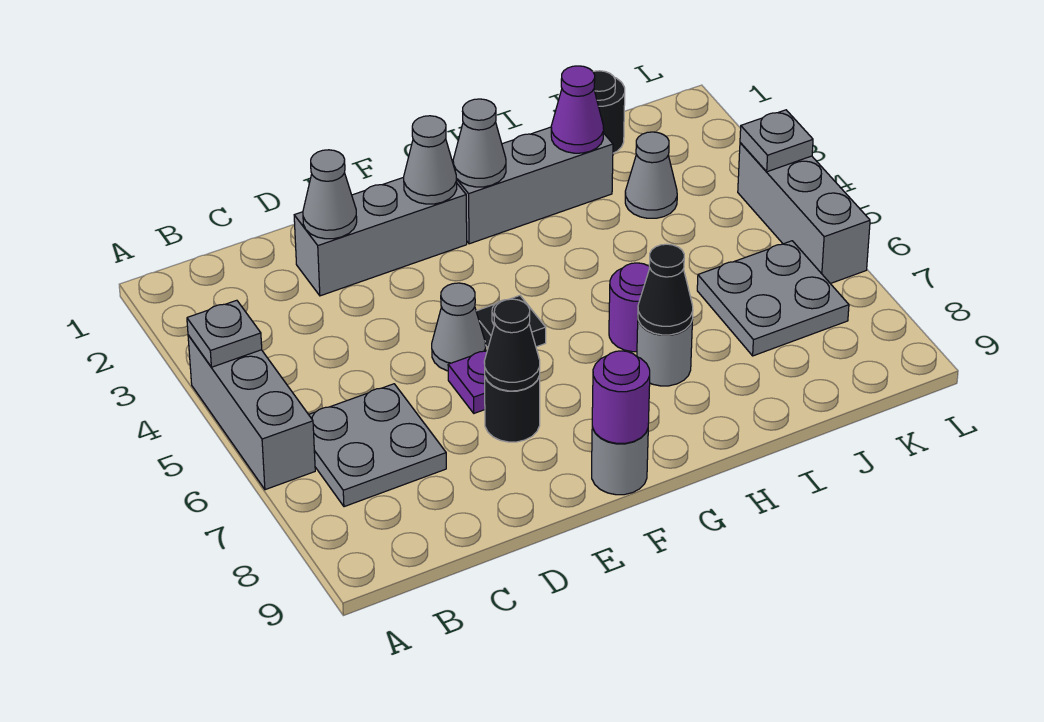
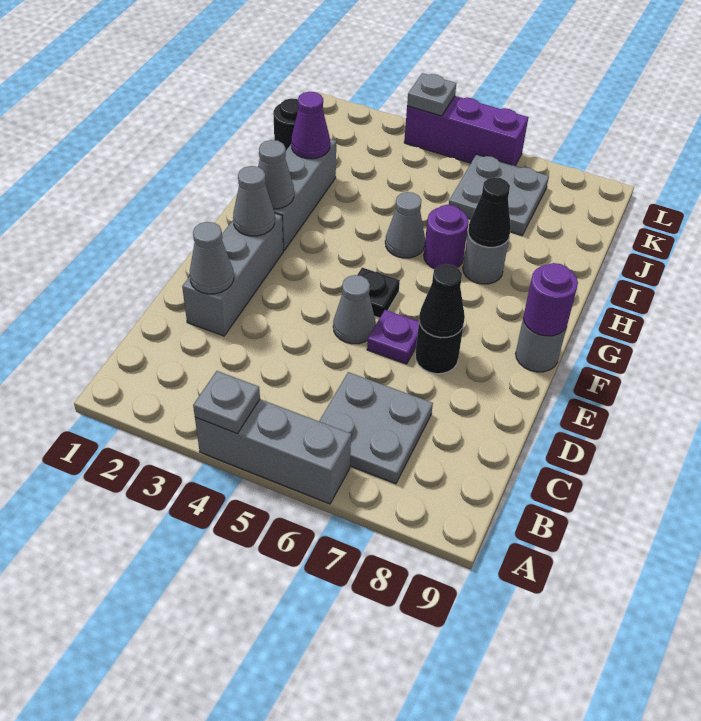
grey cone J3 level 1 -> grey cone H5 level 1
grey brick L4:L6 level 1 -> purple brick L4:L6 level 1

